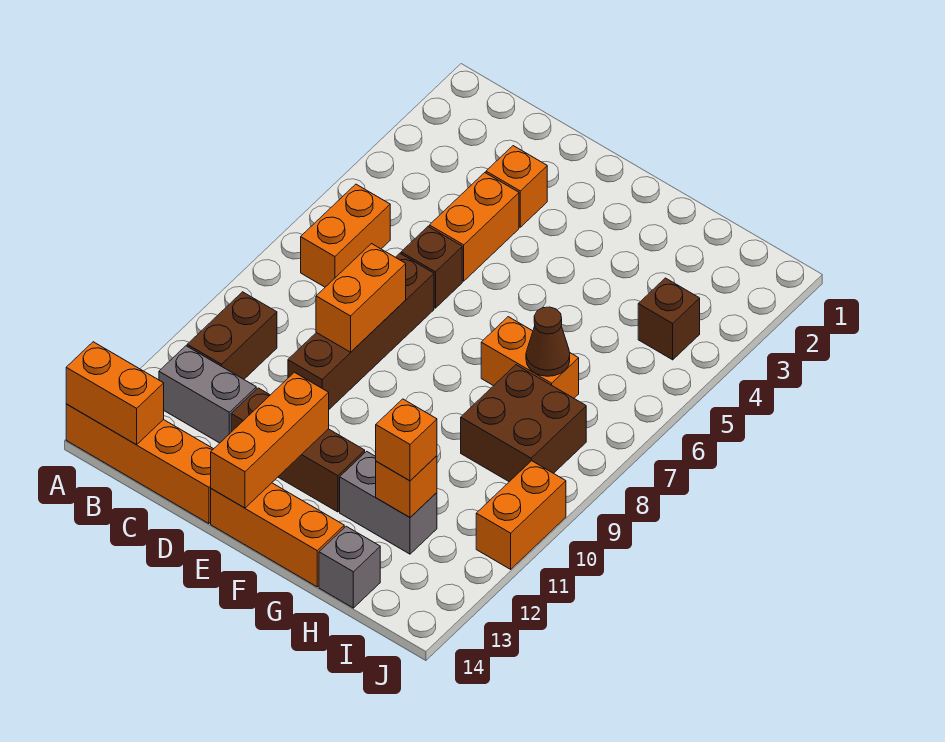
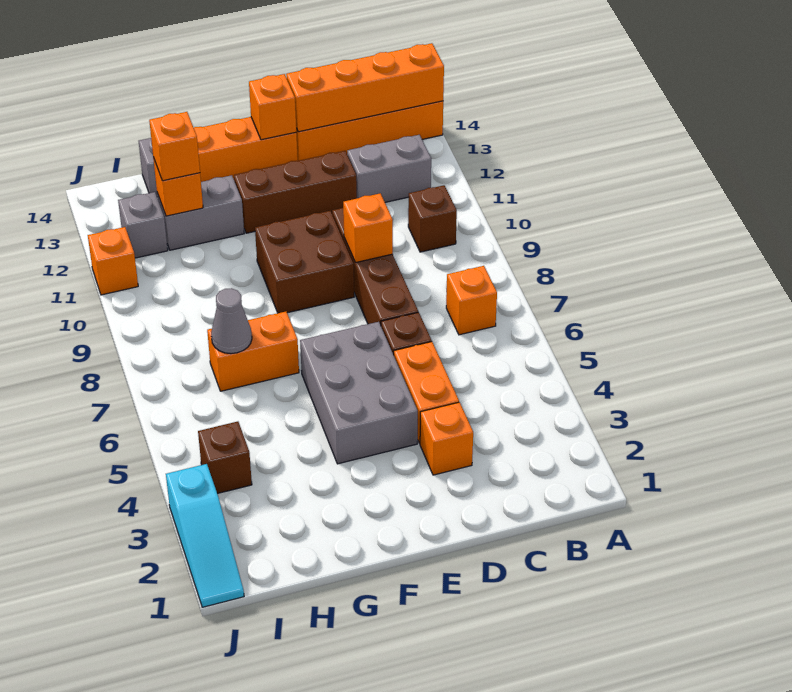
orange brick A14:B14 level 2 -> orange brick A14:D14 level 2
orange brick B6:B7 level 1 -> orange brick B7 level 1
brown brick B10:B11 level 1 -> brown brick B10 level 1
orange brick D8:D9 level 2 -> orange brick D9 level 2
none -> grey brick E4:F6 level 1
orange brick E12:E14 level 2 -> orange brick E14 level 2
brown cone H7 level 2 -> grey cone H7 level 2
brown brick H8:I9 level 1 -> brown brick E9:F10 level 1
none -> grey brick I12 level 1
none -> cyan slope J1:J3 level 1 top 3
orange brick J10:J11 level 1 -> orange brick J11 level 1

